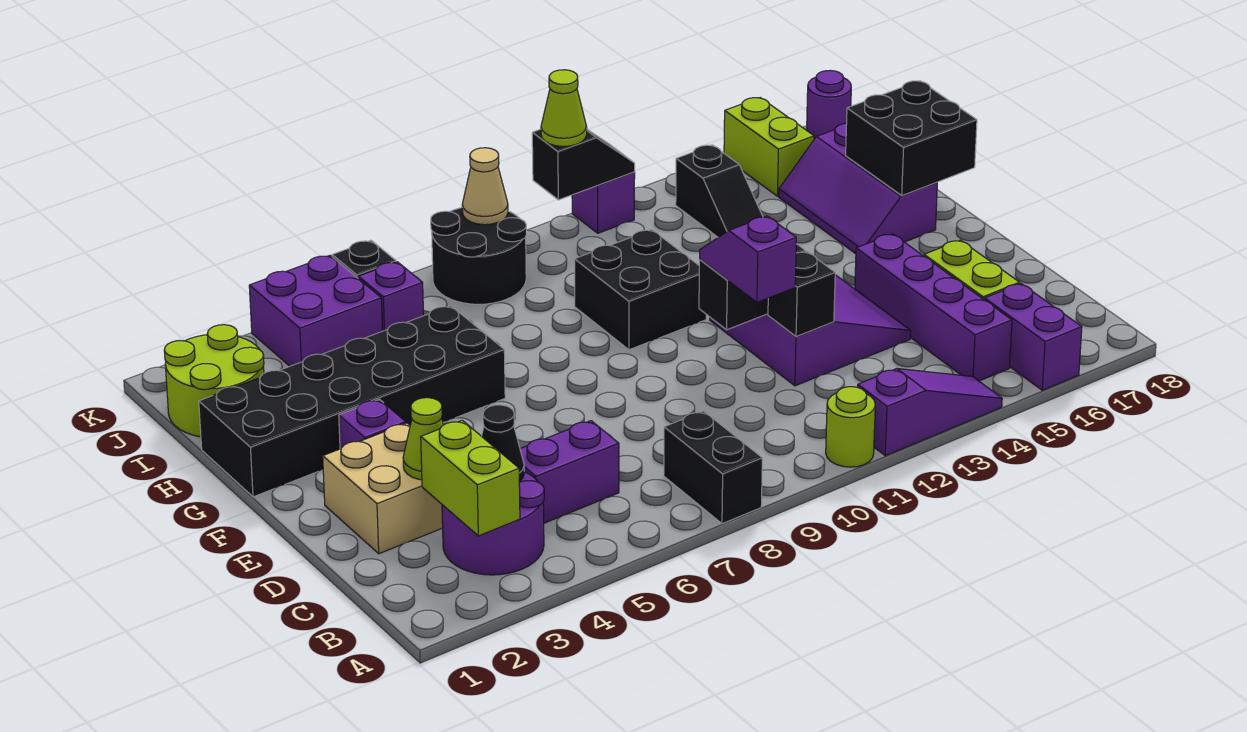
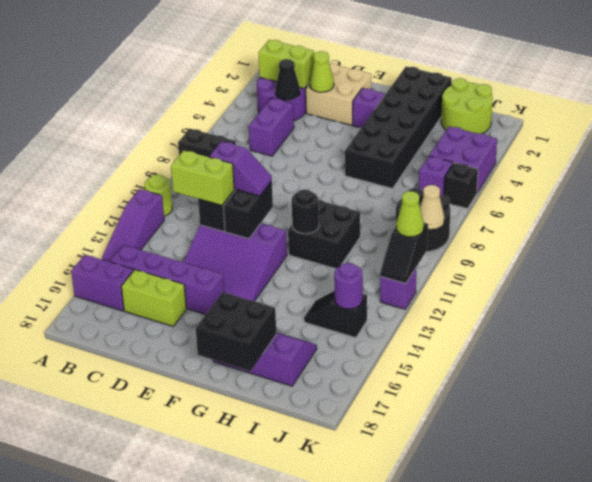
none -> black round brick G11 level 2
lime brick J16:K16 level 1 -> lime brick C12:D12 level 3
purple round brick K18 level 1 -> purple round brick J14 level 2

